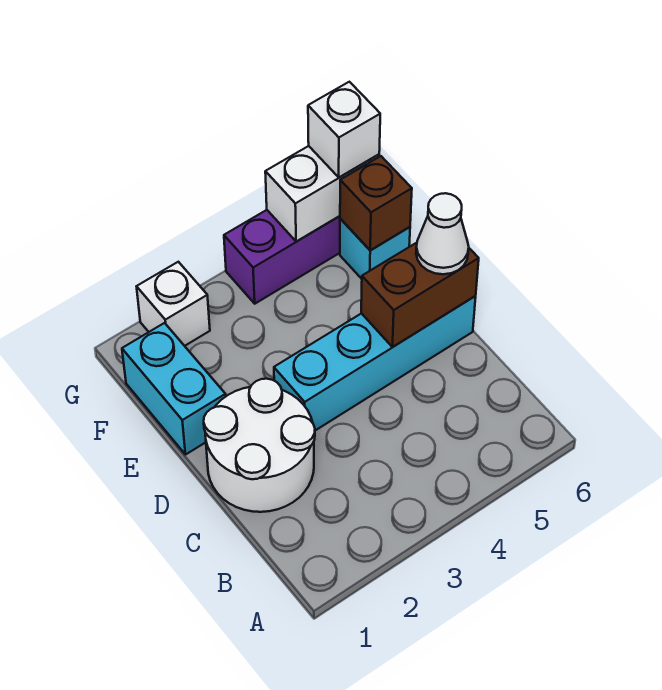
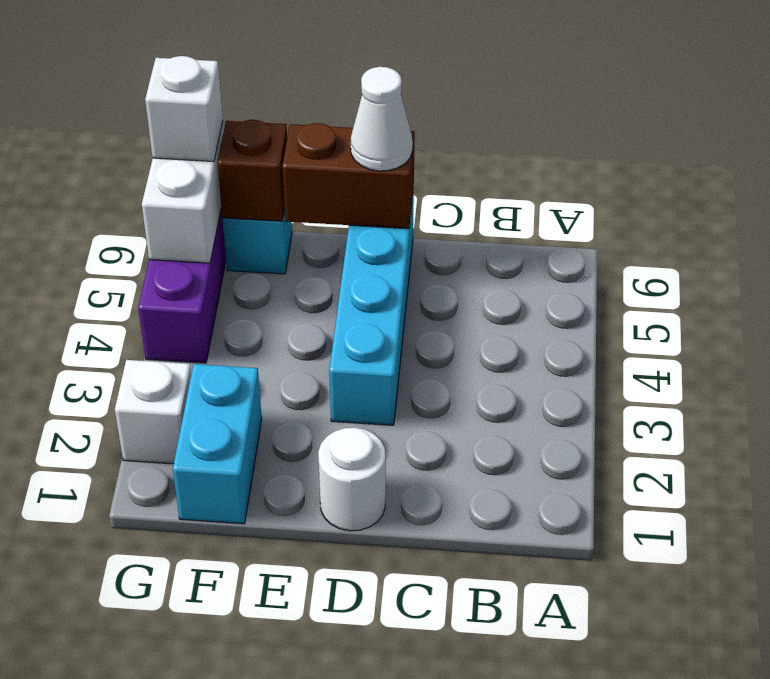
white round brick C1:D2 level 1 -> white round brick D1 level 1
brown brick D5:D6 level 2 -> brown brick D6:E6 level 2
cyan brick E1:F1 level 1 -> cyan brick F1:F2 level 1

